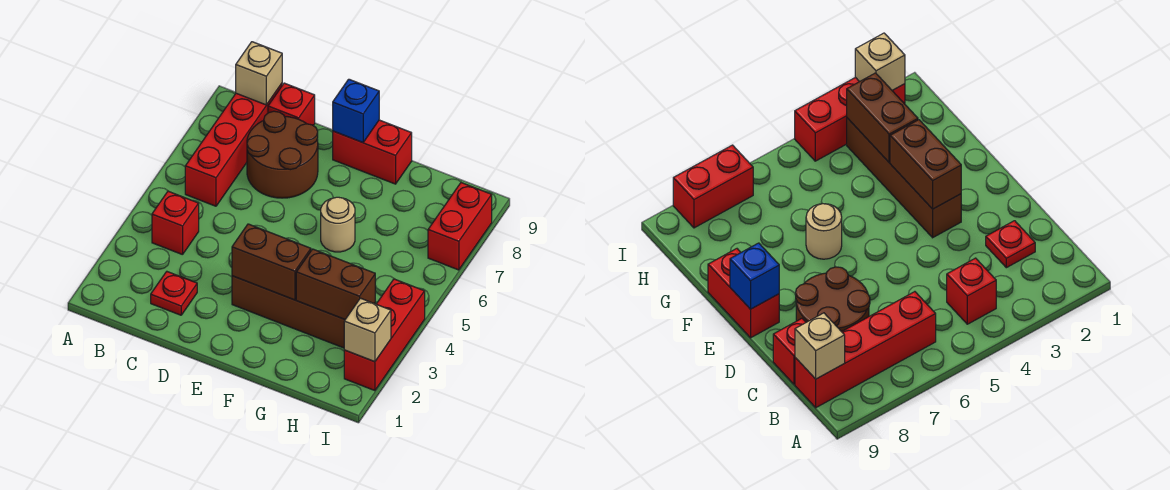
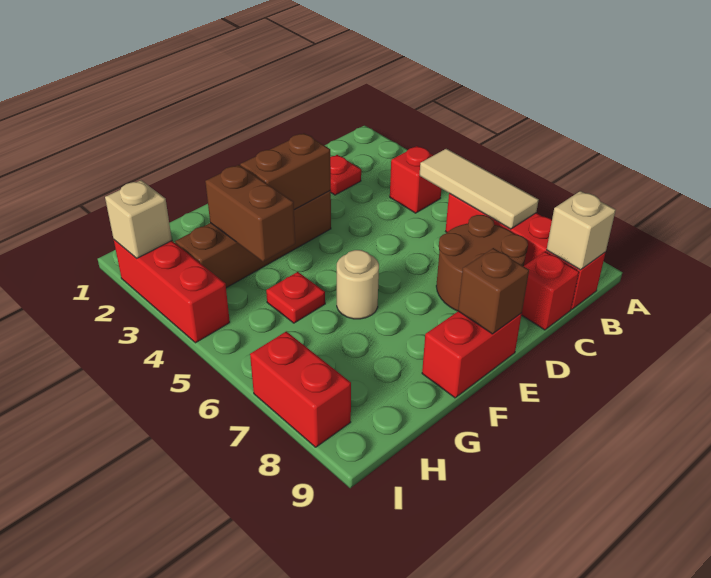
none -> tan tile B5:B7 level 2
blue brick E9 level 2 -> brown brick E9 level 2
brown brick G3:H3 level 2 -> brown brick G3:G4 level 2
none -> red plate G5 level 1

